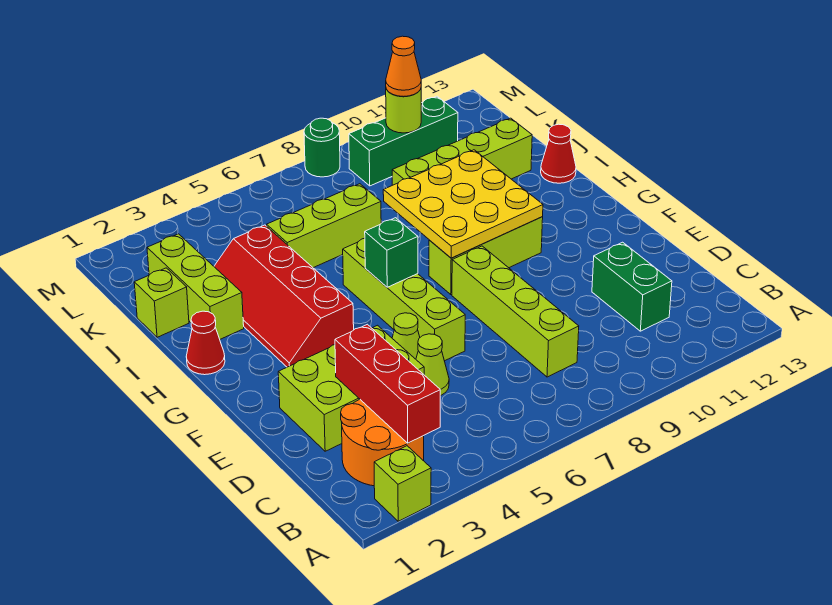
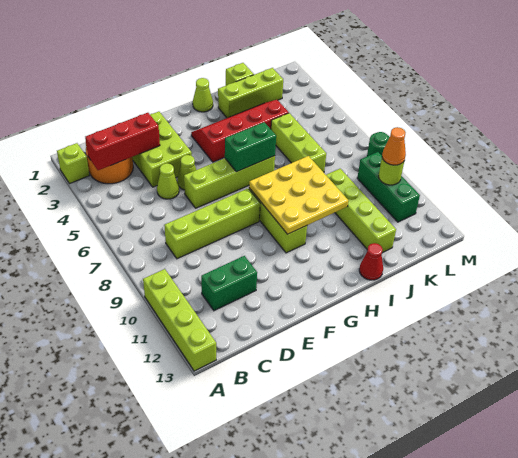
none -> lime brick A10:A13 level 1
green brick G6 level 2 -> green brick G6:H6 level 2
red cone H1 level 1 -> lime cone H1 level 1

